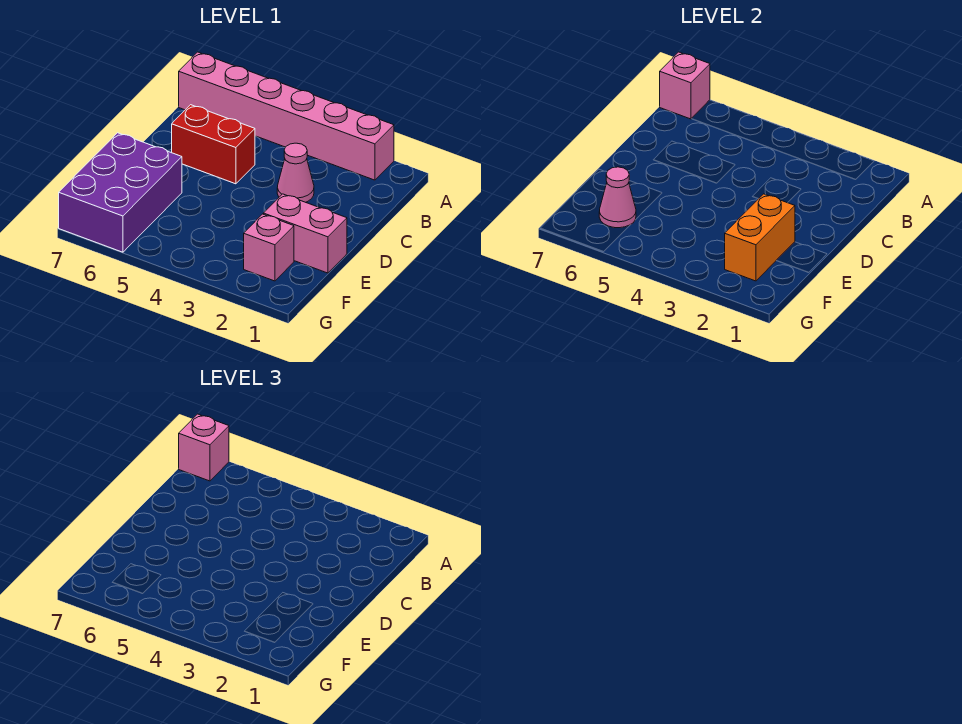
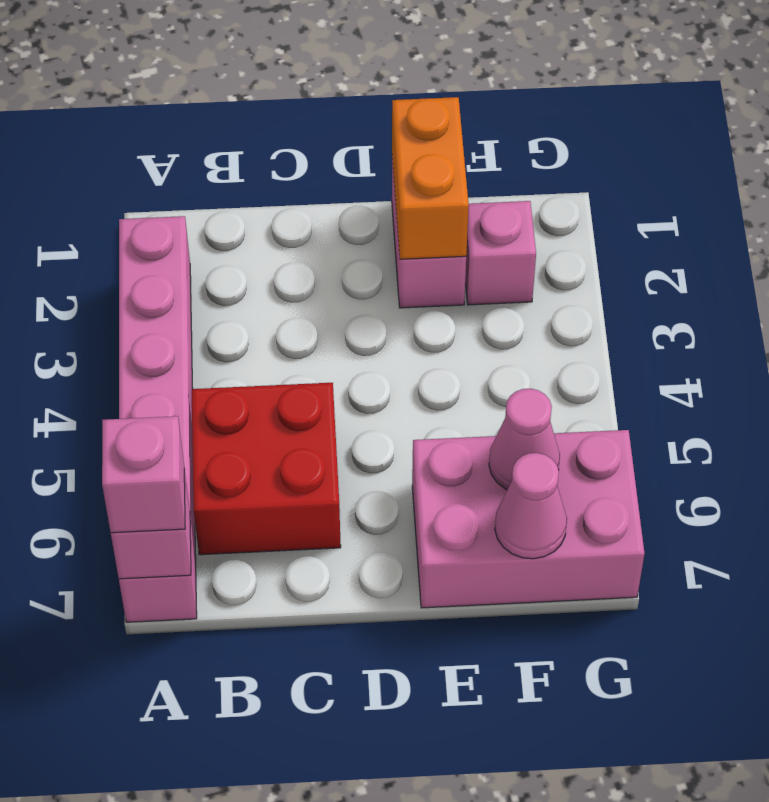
pink cone C3 level 1 -> pink cone F7 level 2
red brick C5:C6 level 1 -> red brick B5:C6 level 1
orange brick E2:F2 level 2 -> orange brick E1:E2 level 2
purple brick E6:G7 level 1 -> pink brick E6:G7 level 1

